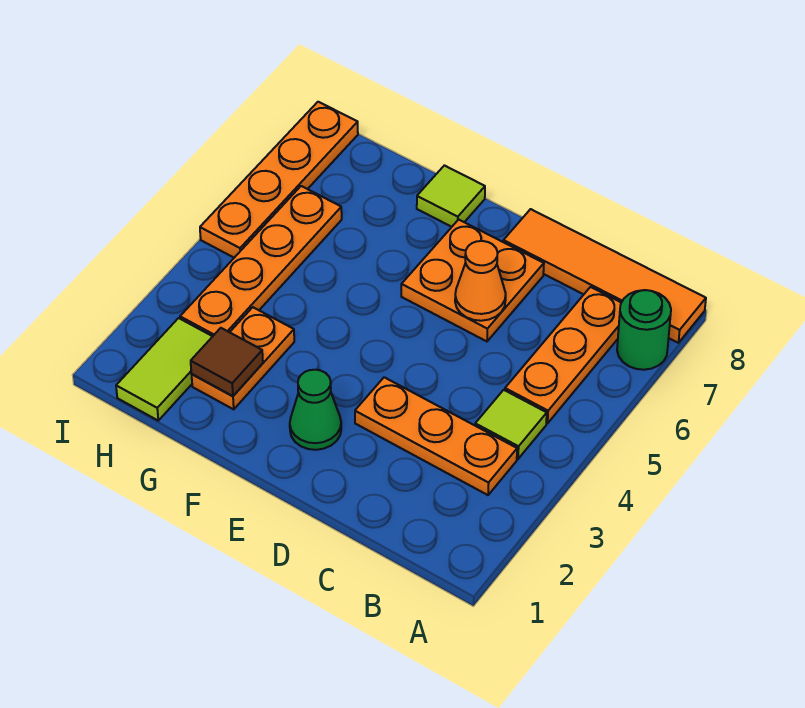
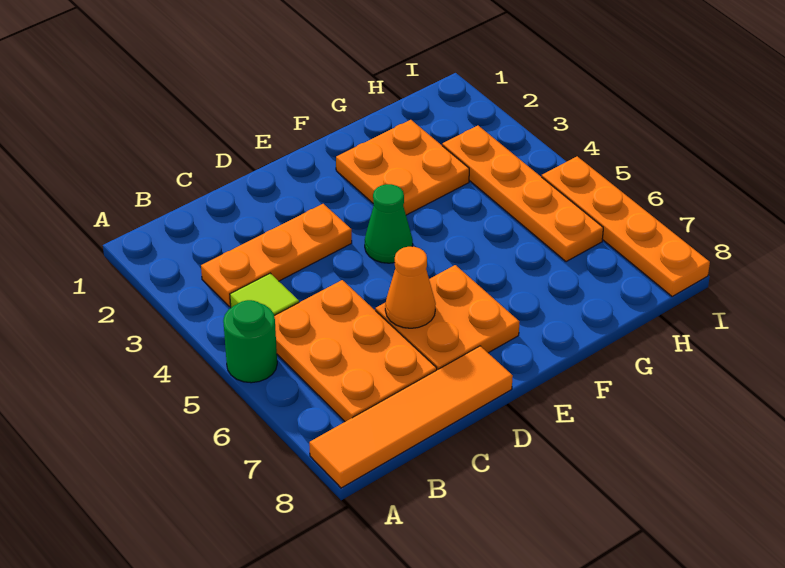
green round brick A7 level 1 -> green round brick A5 level 1
orange plate B5:B7 level 1 -> orange plate B5:C7 level 1
green cone E2 level 1 -> green cone E4 level 1
lime tile F8 level 1 -> none
orange plate G2:G3 level 1 -> orange plate F2:G3 level 1
brown tile G2 level 2 -> none
lime tile H1:H2 level 1 -> none

